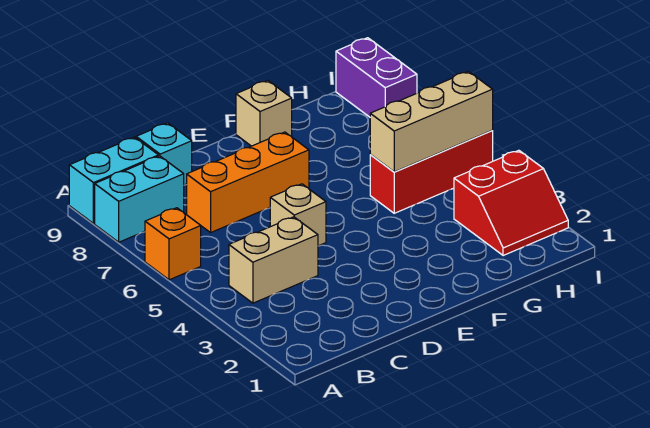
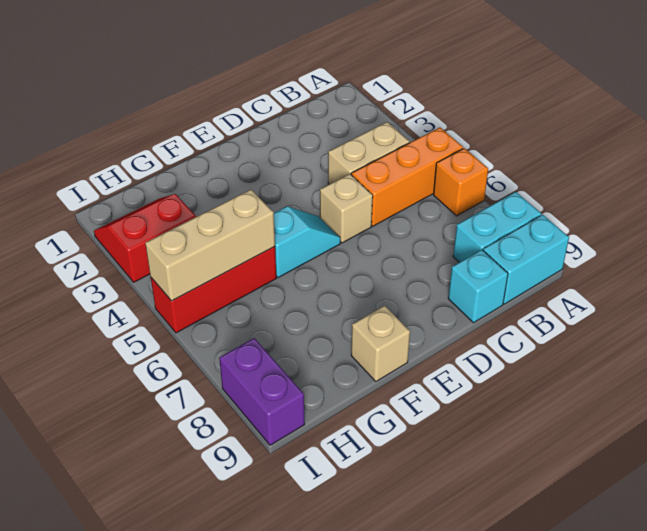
orange brick C7:E7 level 1 -> orange brick A5:C5 level 1
none -> cyan slope E5:F5 level 1 top F

